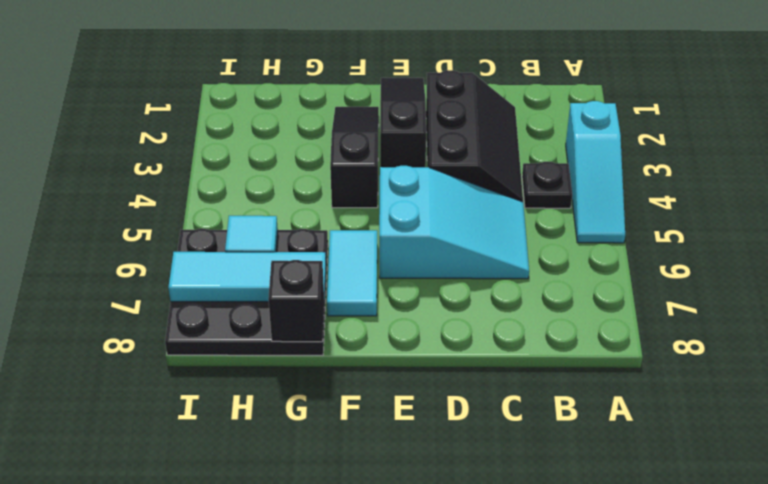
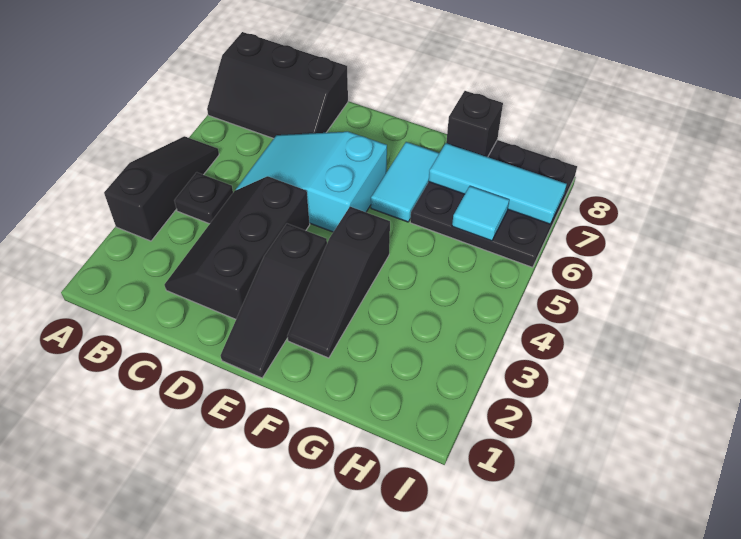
cyan slope A3:A5 level 1 top 3 -> black slope A3:A5 level 1 top 3
none -> black slope A7:C8 level 1 top 8

